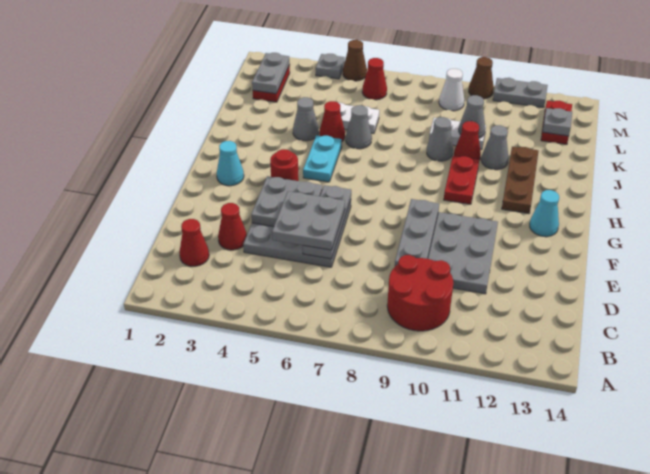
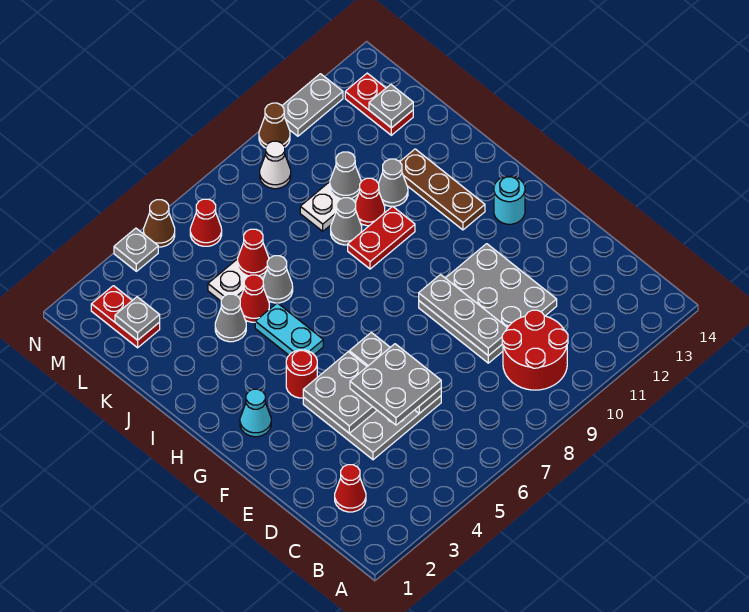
red cone D3 level 1 -> red cone K6 level 2
cyan cone G13 level 1 -> cyan round brick G13 level 1
red plate H10:I10 level 1 -> red plate I9:I10 level 1
grey plate L2:M2 level 2 -> grey plate L2 level 2

